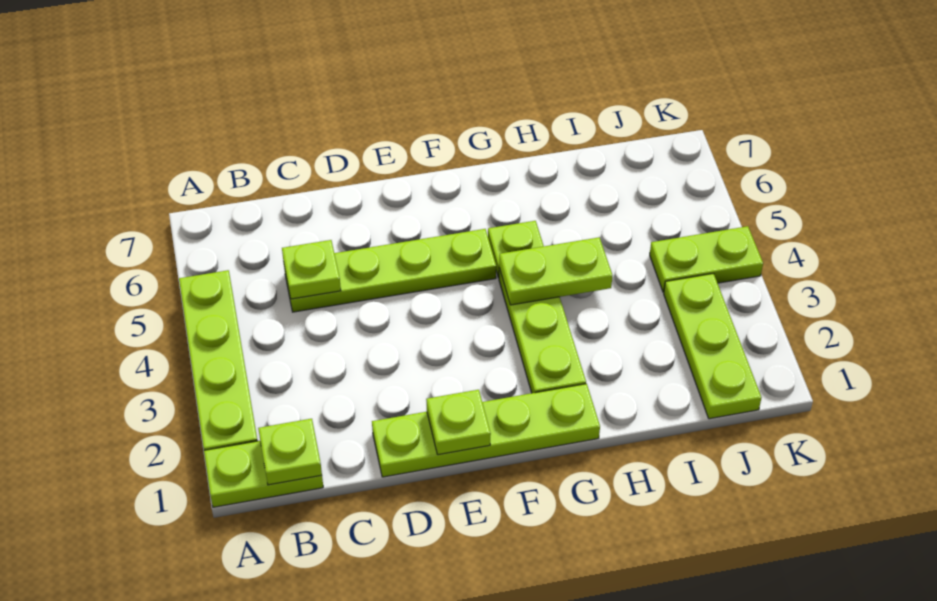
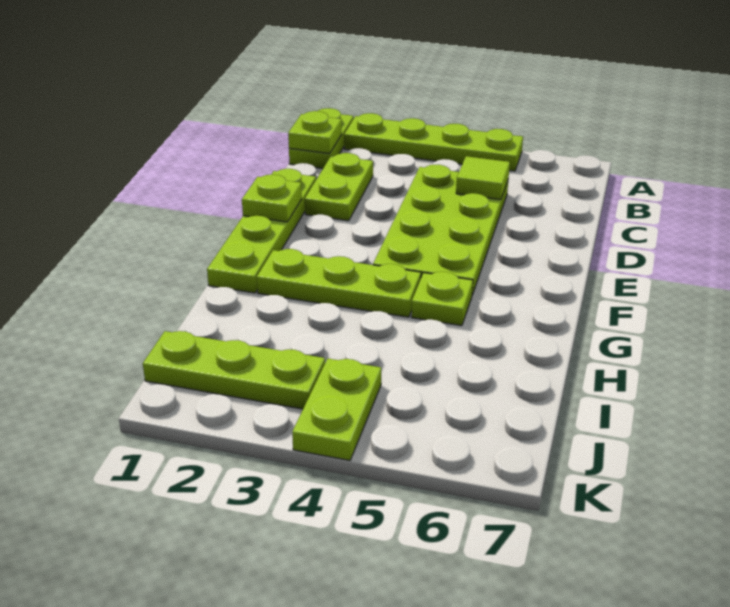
lime plate C5:F5 level 1 -> lime plate C4:F5 level 1
lime plate C5 level 2 -> lime tile C5 level 2
lime plate G4:H4 level 2 -> lime plate C2:D2 level 1

